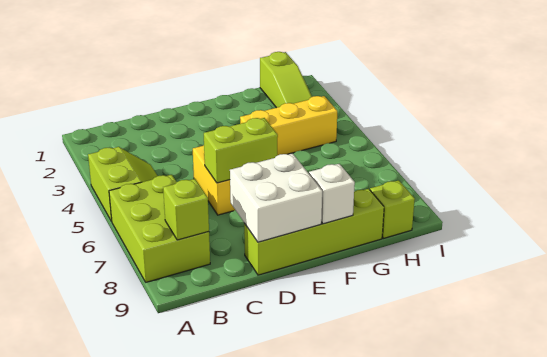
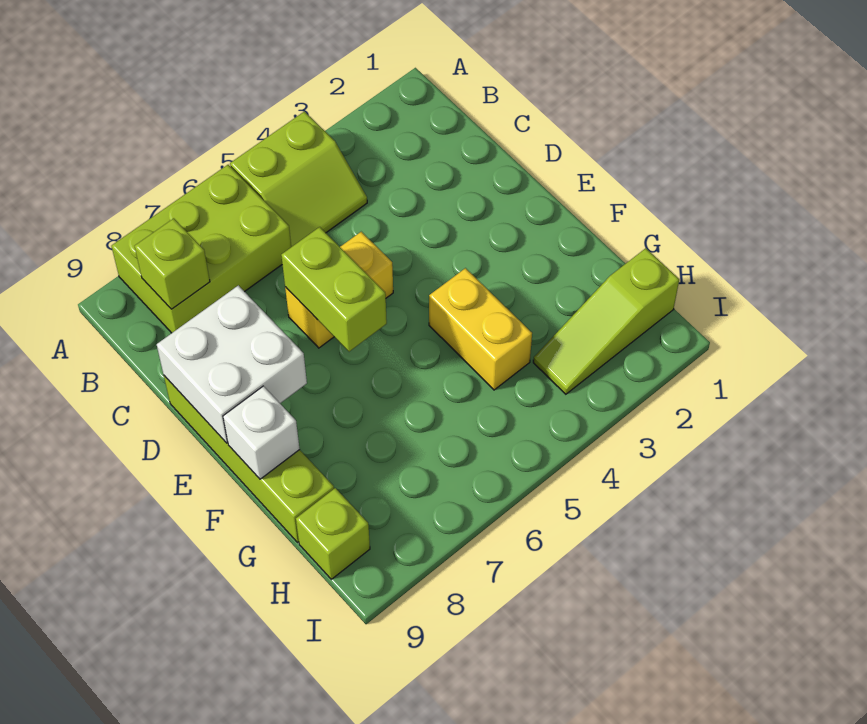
yellow brick F4:H4 level 1 -> yellow brick F4:G4 level 1

